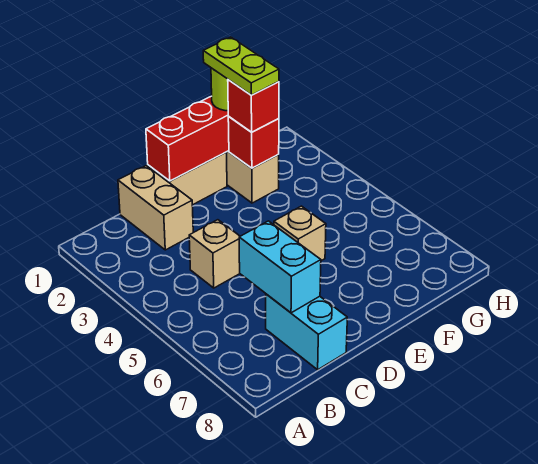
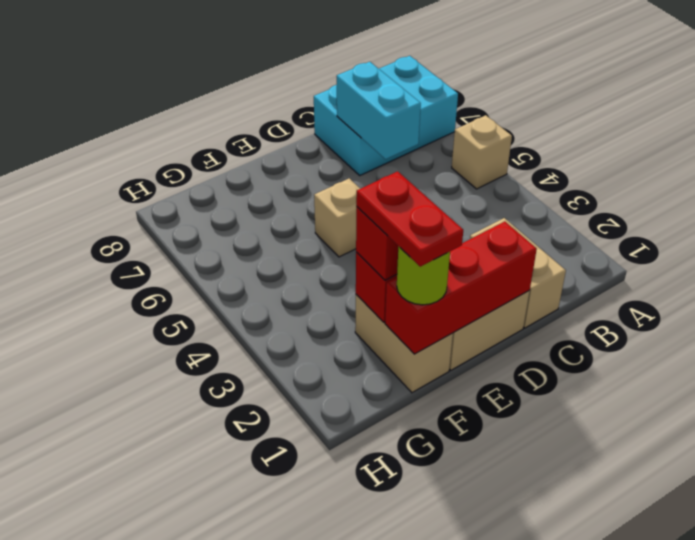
tan brick C4 level 1 -> tan brick A5 level 1
cyan brick C7:C8 level 1 -> cyan brick A7:C8 level 1
lime plate F1:F2 level 4 -> red plate F1:F2 level 4

